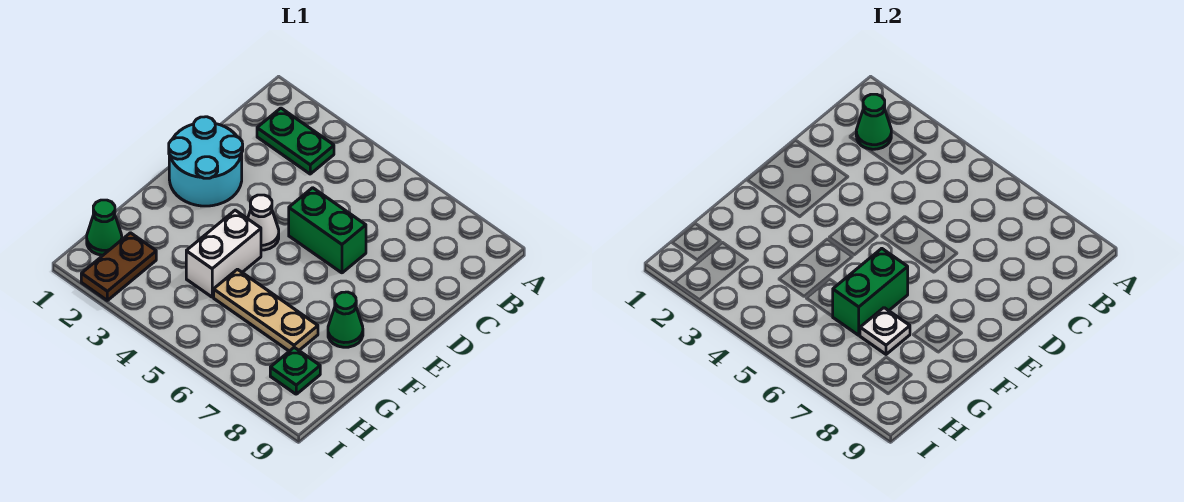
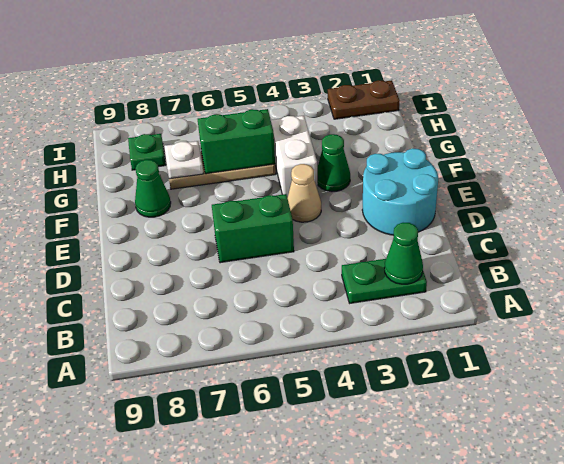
white cone E4 level 1 -> tan cone E4 level 1
green brick F6:G6 level 2 -> green brick G5:G6 level 2
green cone H1 level 1 -> green cone F3 level 1
brown plate H2:I2 level 1 -> brown plate I1:I2 level 1

